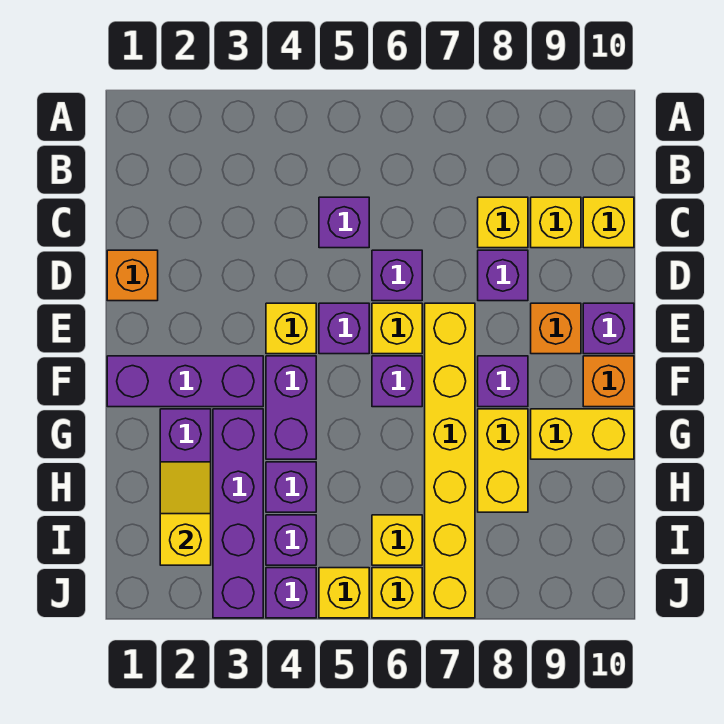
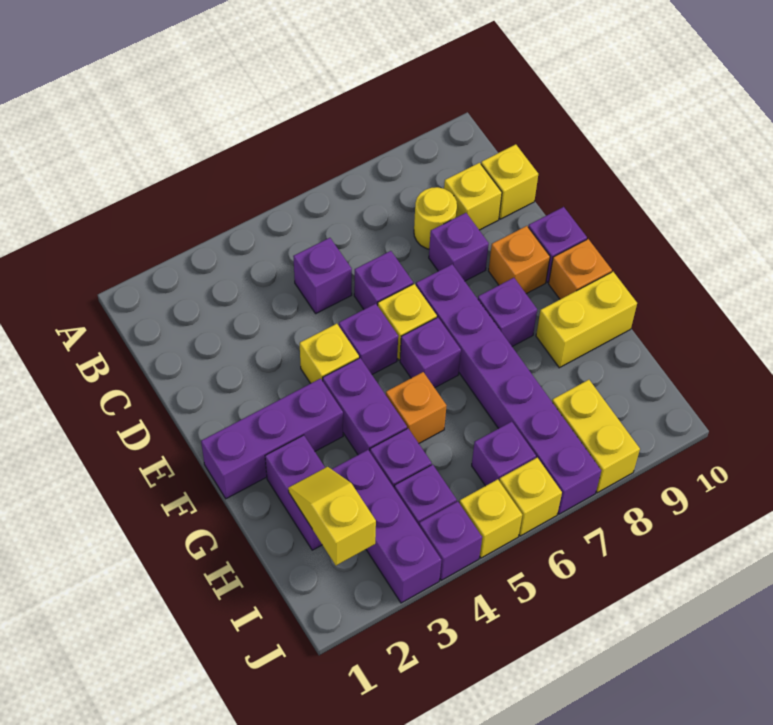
yellow brick C8 level 1 -> yellow round brick C8 level 1
orange brick D1 level 1 -> orange brick G5 level 1
yellow brick E7:J7 level 1 -> purple brick E7:J7 level 1
purple brick G3:J3 level 1 -> purple brick H3:J3 level 1
yellow brick G8:H8 level 1 -> yellow brick I8:J8 level 1
yellow brick I6 level 1 -> purple brick I6 level 1

